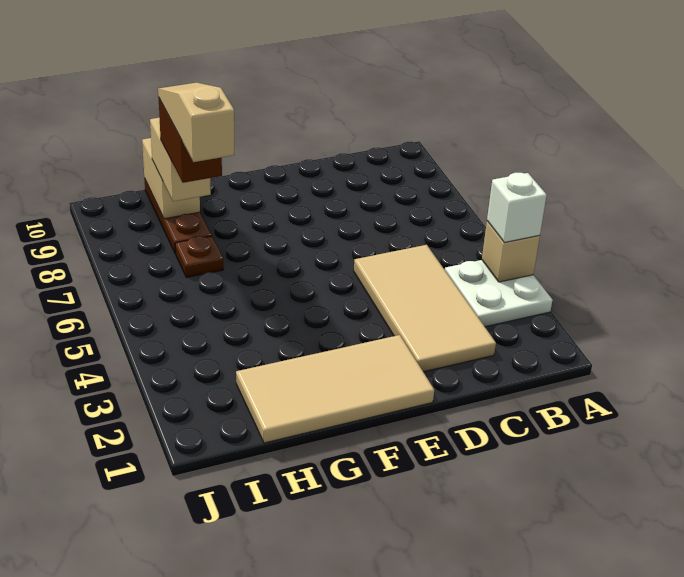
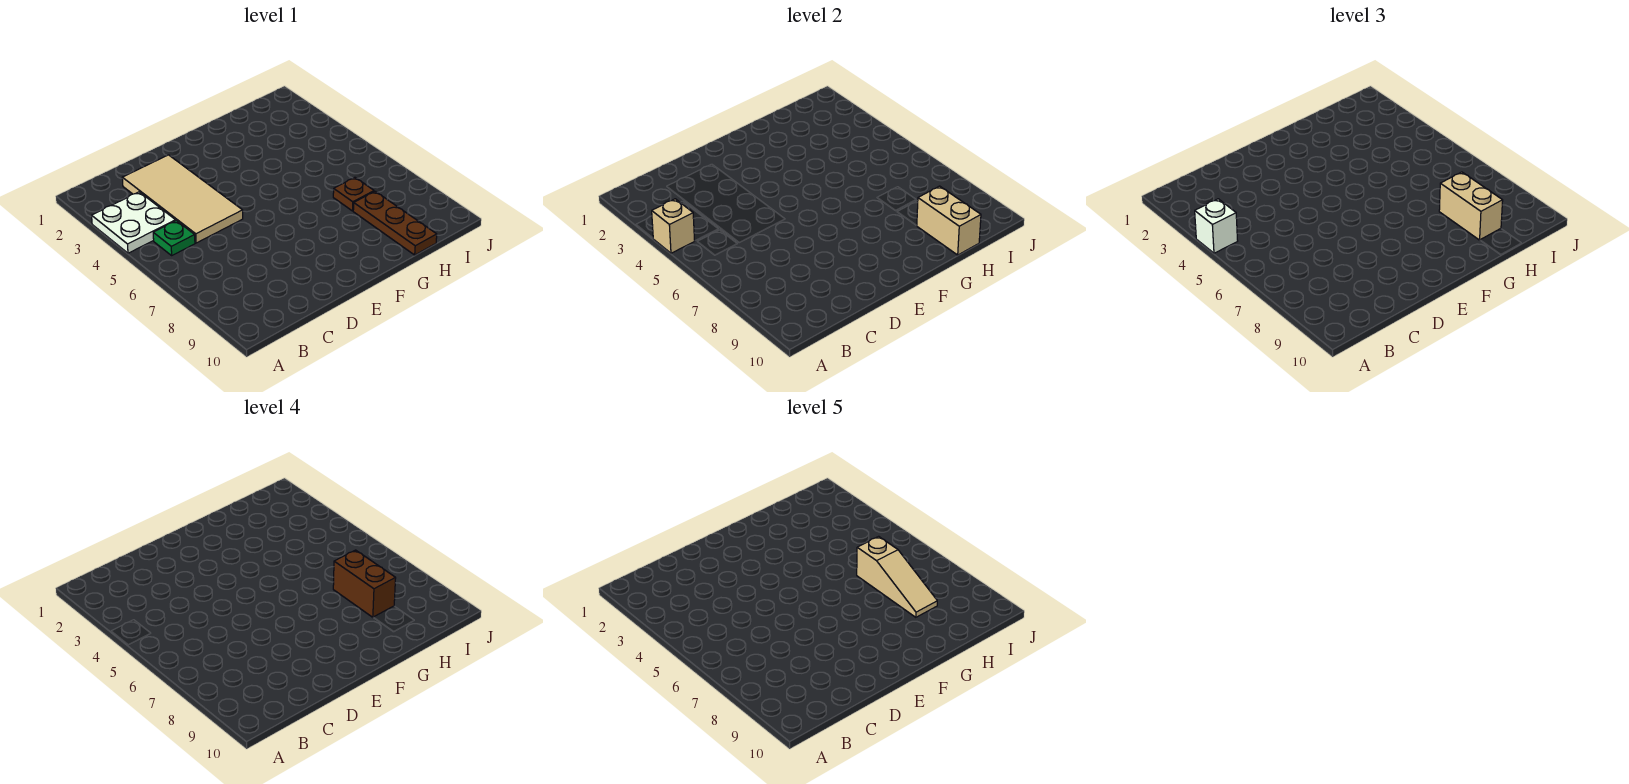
none -> green plate B5 level 1
tan tile E1:H2 level 1 -> none

